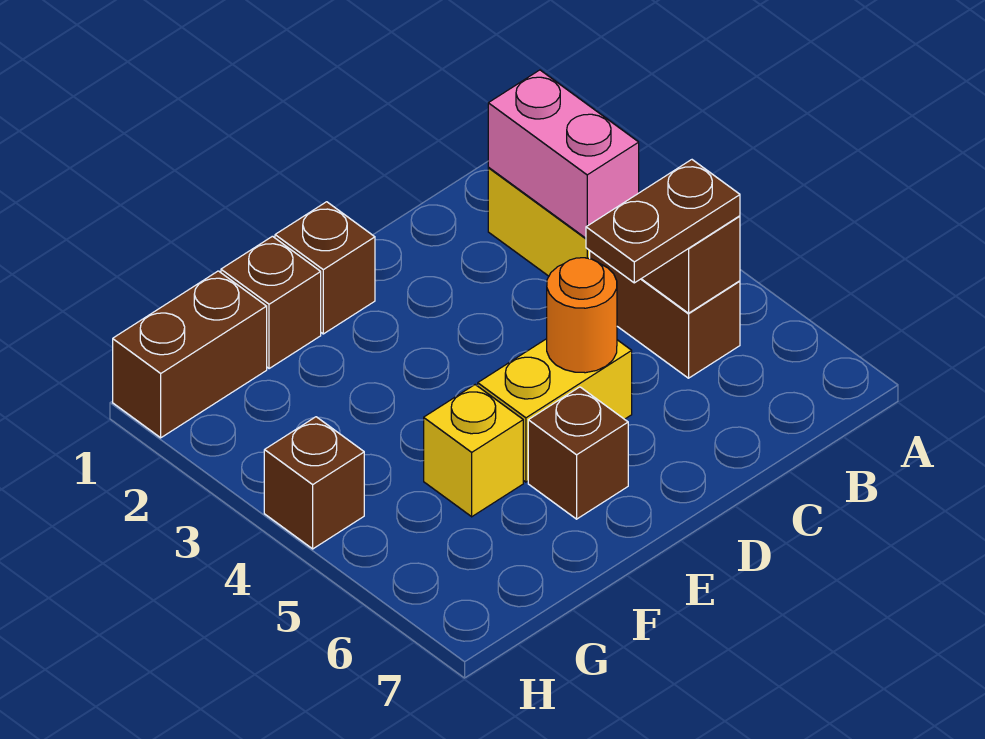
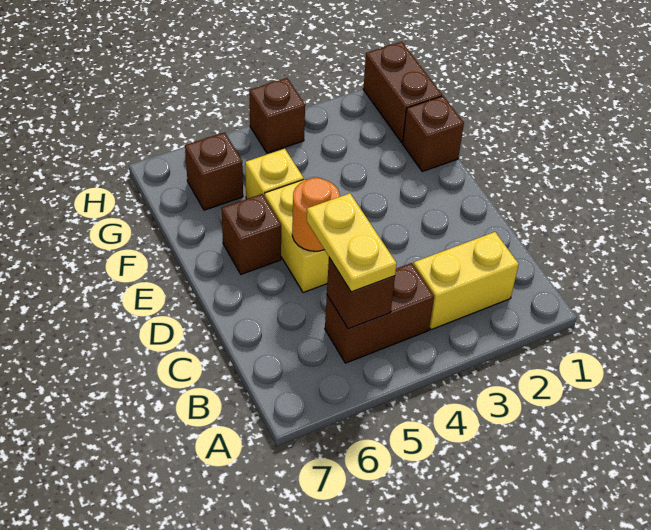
pink brick B2:B3 level 2 -> none
brown plate B5:C5 level 3 -> yellow plate B5:C5 level 3
brown brick E1 level 1 -> brown brick G6 level 1

